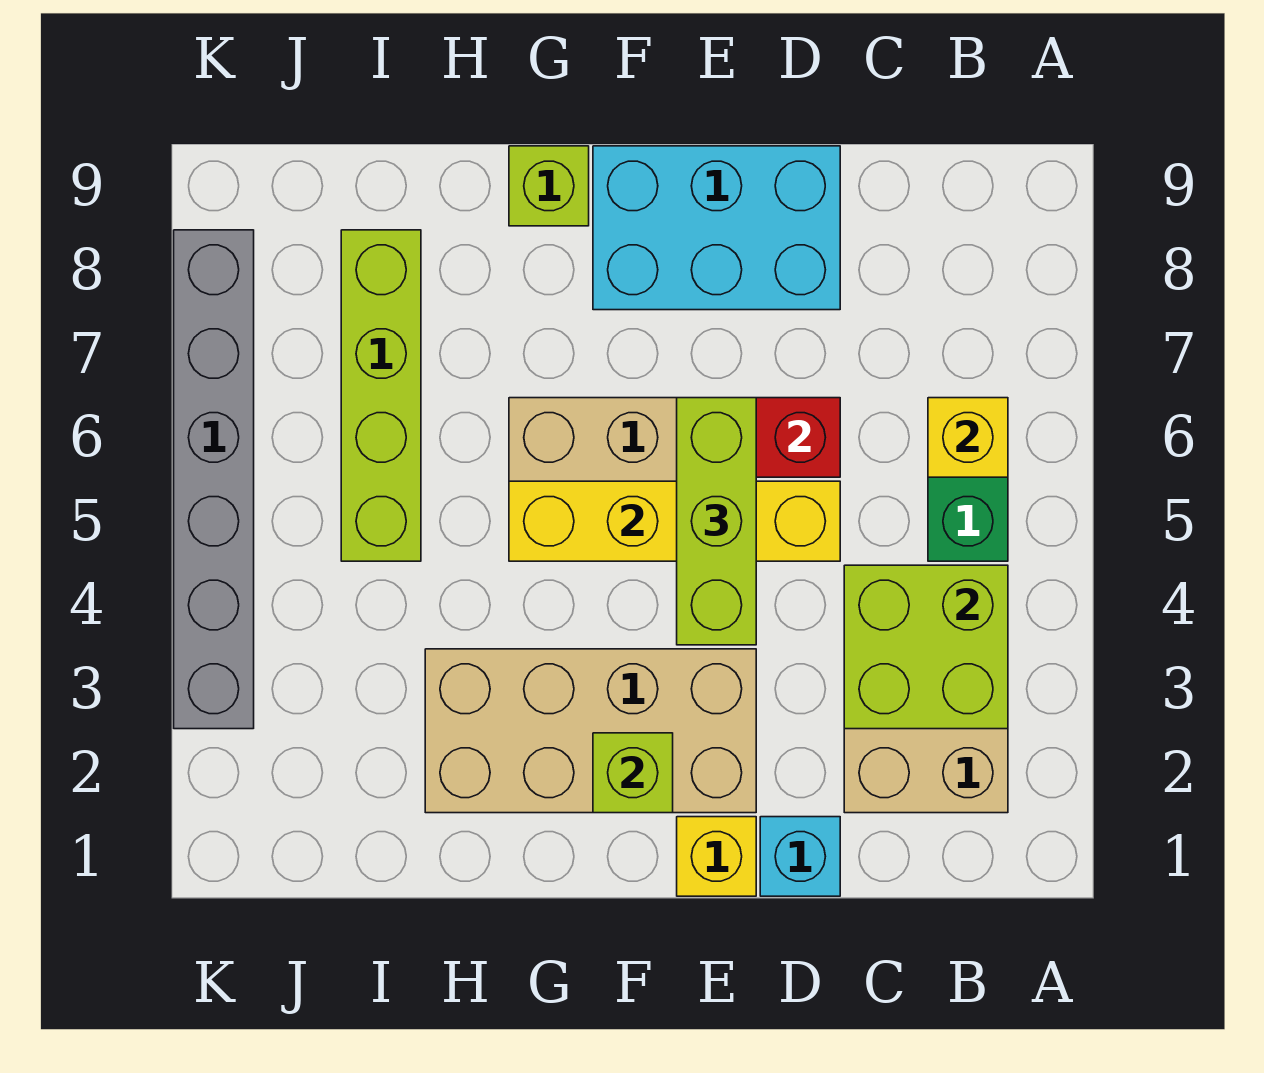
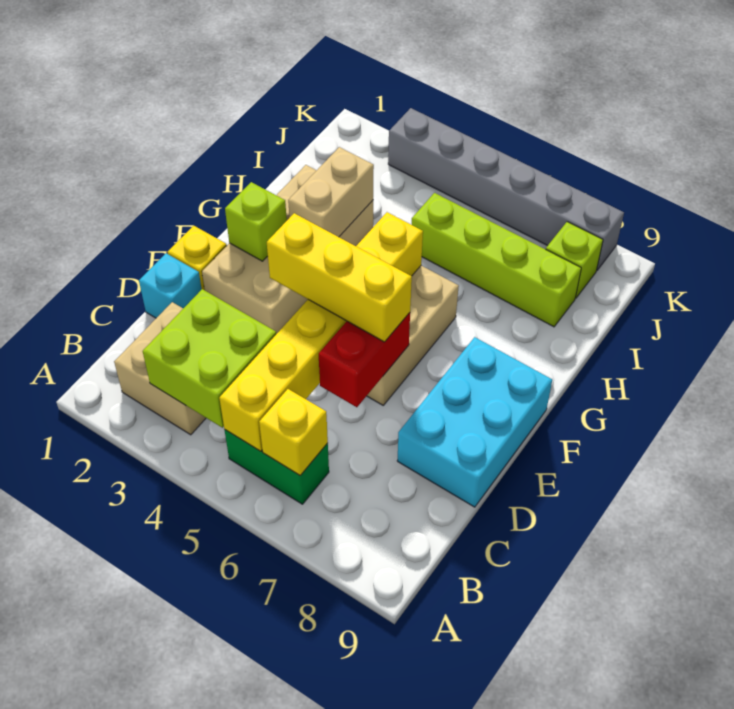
yellow brick D5:G5 level 2 -> yellow brick B5:G5 level 2
lime brick E4:E6 level 3 -> yellow brick E4:E6 level 3
none -> tan brick G3:H3 level 2
lime brick G9 level 1 -> lime brick J8 level 1

